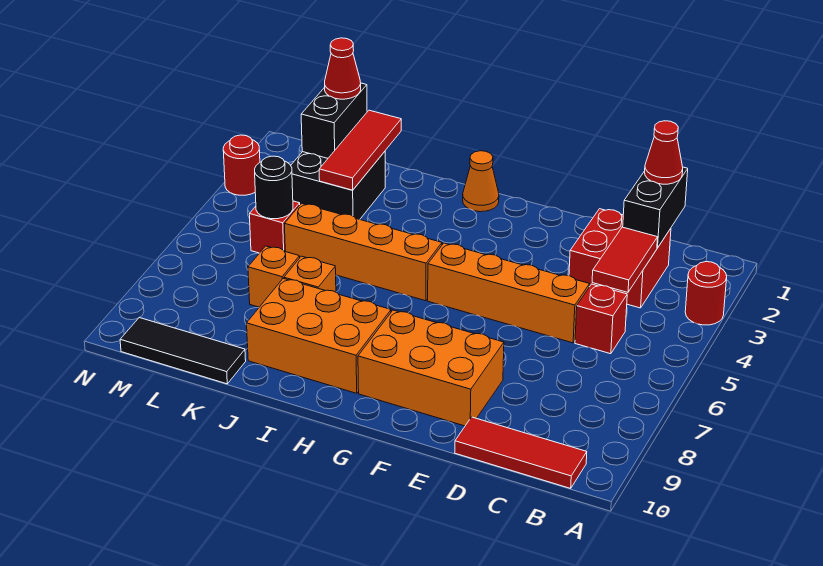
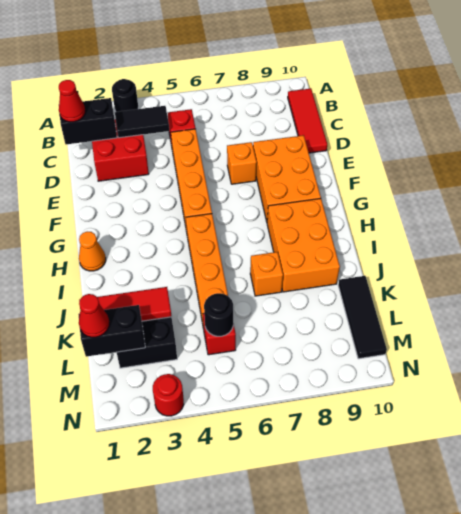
red round brick A3 level 1 -> black round brick A3 level 1
red tile C3:C4 level 2 -> black tile C3:C4 level 2
orange brick K7 level 1 -> orange brick E7 level 1

